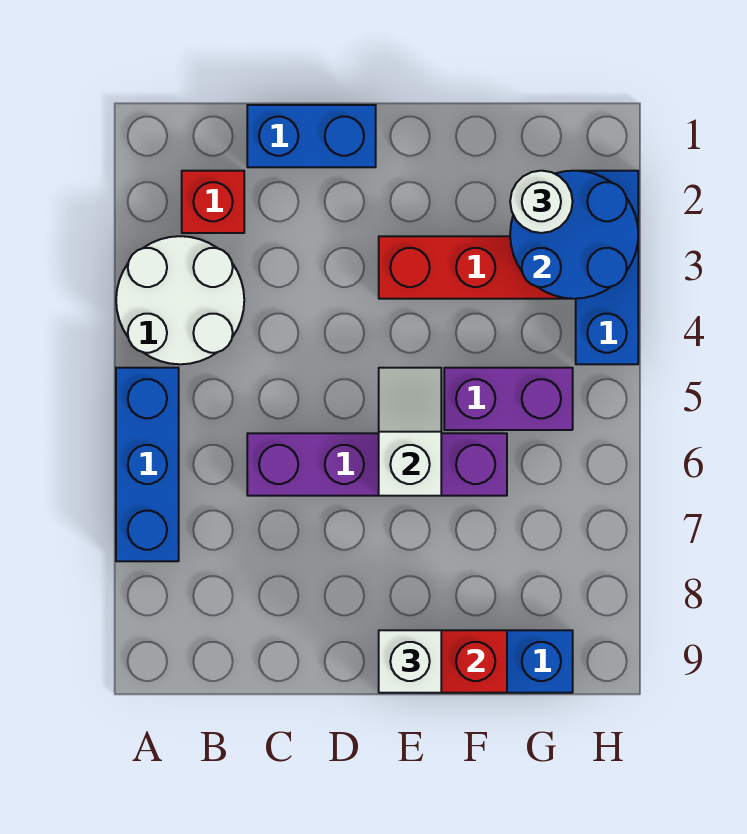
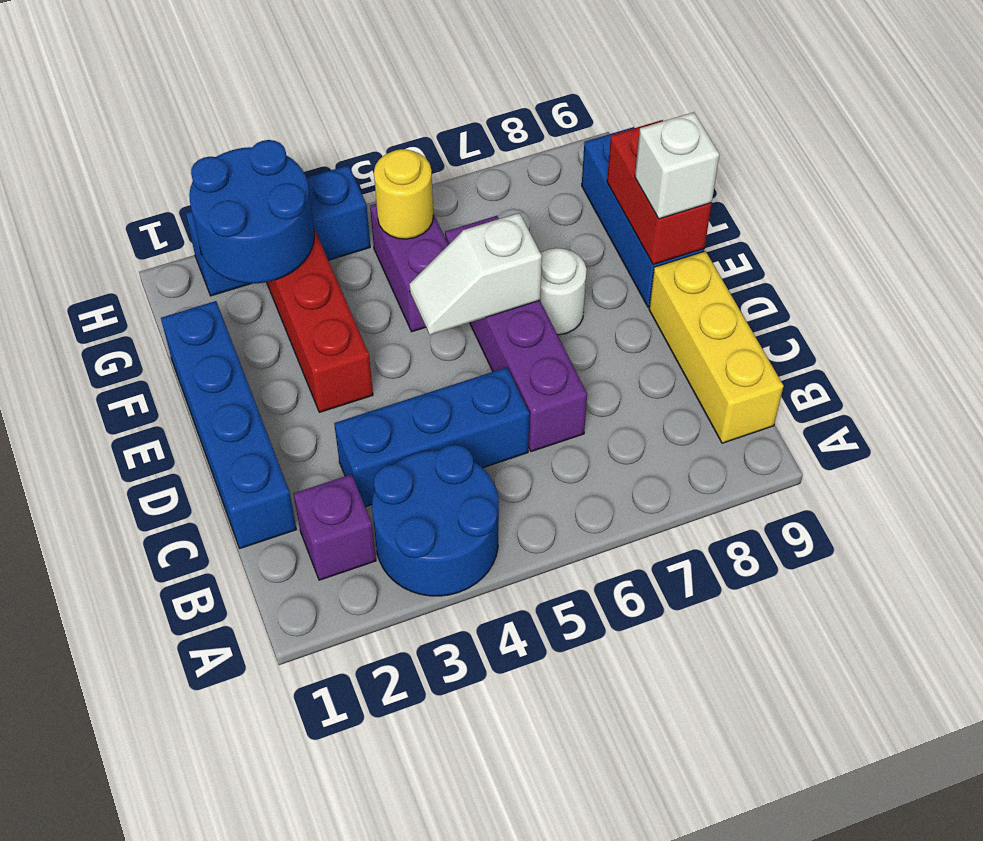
white round brick A3:B4 level 1 -> blue round brick A3:B4 level 1
blue brick A5:A7 level 1 -> blue brick C3:C5 level 1
red brick B2 level 1 -> purple brick B2 level 1
none -> yellow brick B9:D9 level 1
blue brick C1:D1 level 1 -> blue brick C1:F1 level 1
white round brick G2 level 3 -> white round brick E7 level 1
none -> yellow round brick G5 level 2

